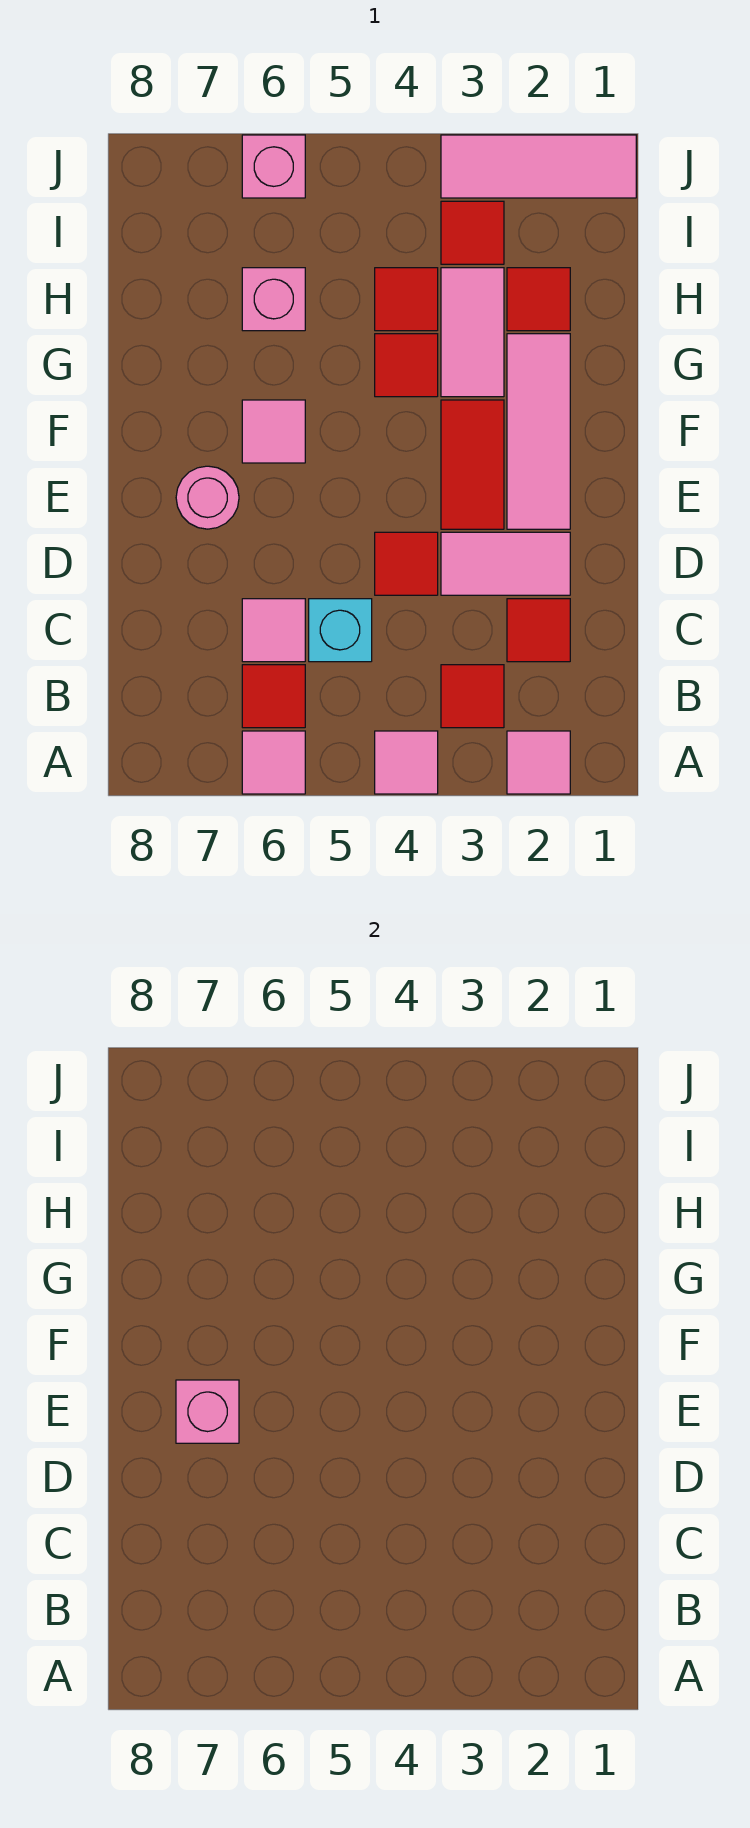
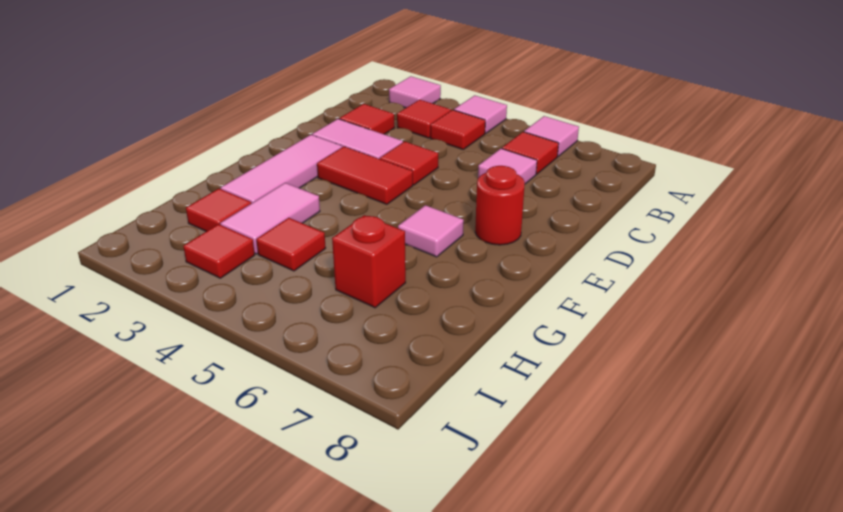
cyan brick C5 level 1 -> none
red tile E3:F3 level 1 -> red tile E3:E4 level 1
pink round brick E7 level 1 -> red round brick E7 level 1
pink brick E7 level 2 -> none
red tile G4 level 1 -> red tile B4 level 1
pink brick H6 level 1 -> red brick H6 level 1
pink tile J1:J3 level 1 -> none
pink brick J6 level 1 -> none

